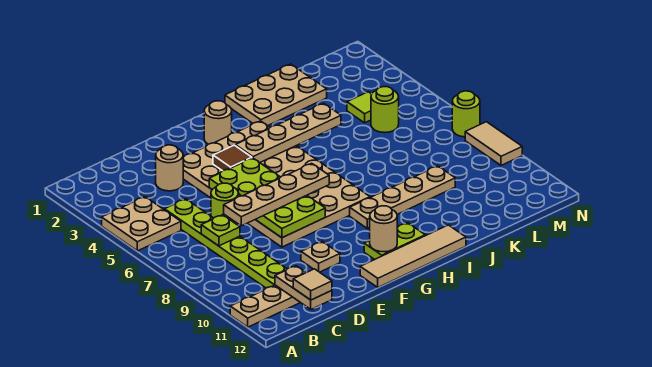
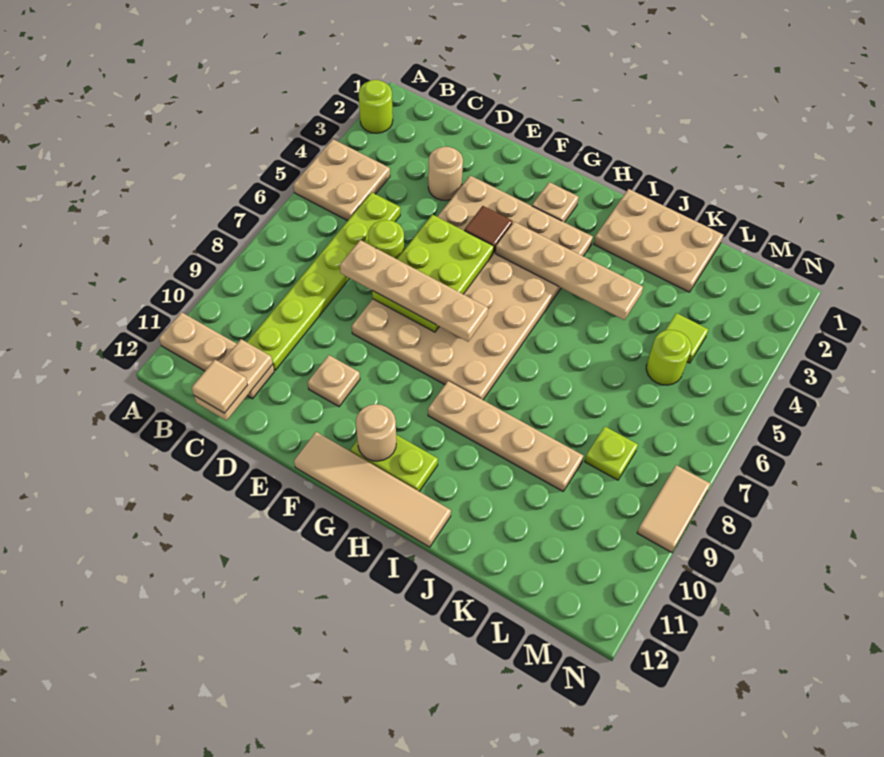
lime plate C7 level 2 -> lime plate L8 level 1
lime plate E5:F8 level 2 -> lime plate E5:F7 level 2
tan round brick G2 level 1 -> tan plate G2 level 1
lime round brick N7 level 1 -> lime round brick A2 level 1

